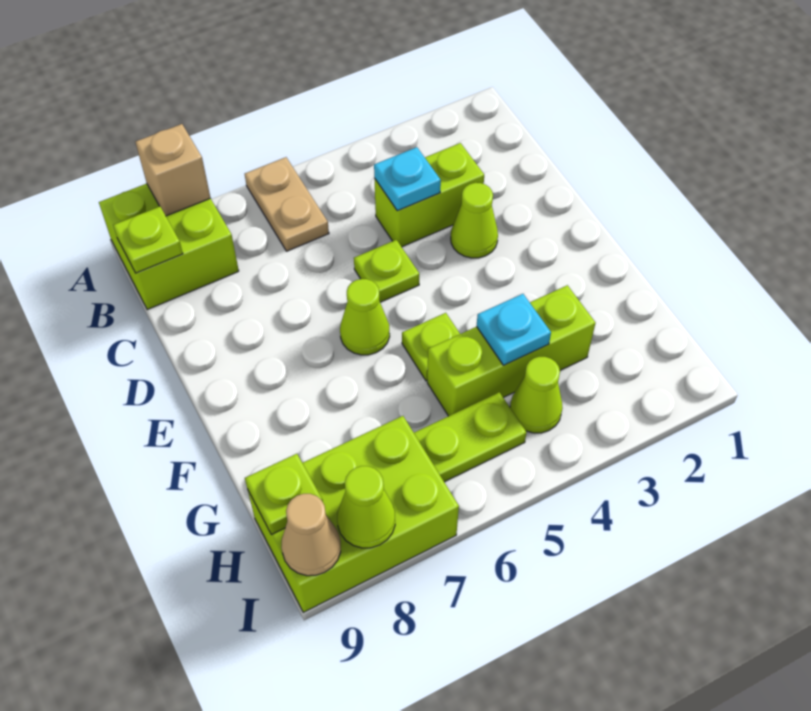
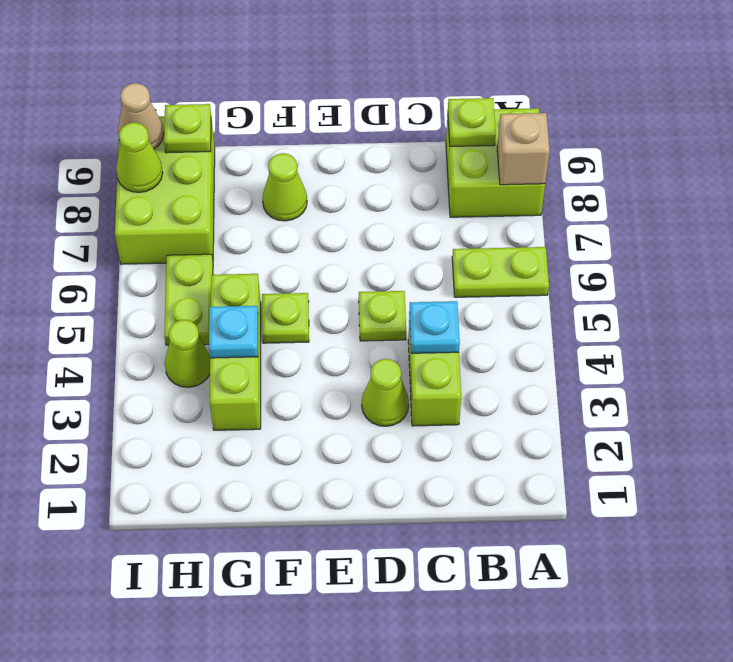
tan plate A6:B6 level 1 -> lime plate A6:B6 level 1
lime cone E6 level 1 -> lime cone F8 level 1

